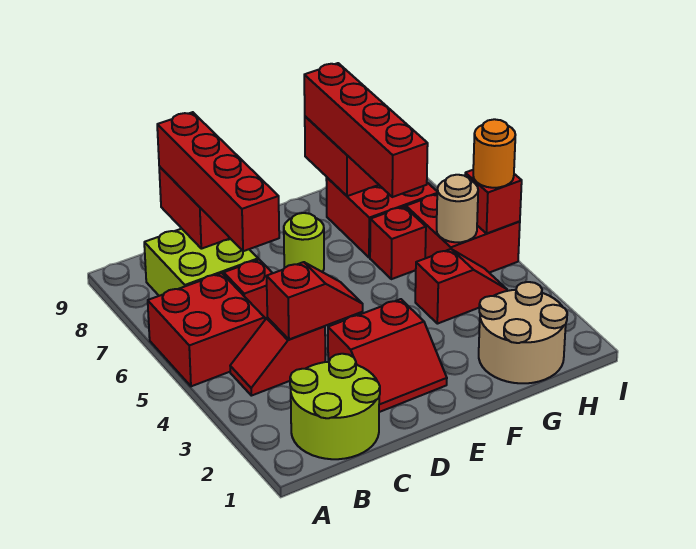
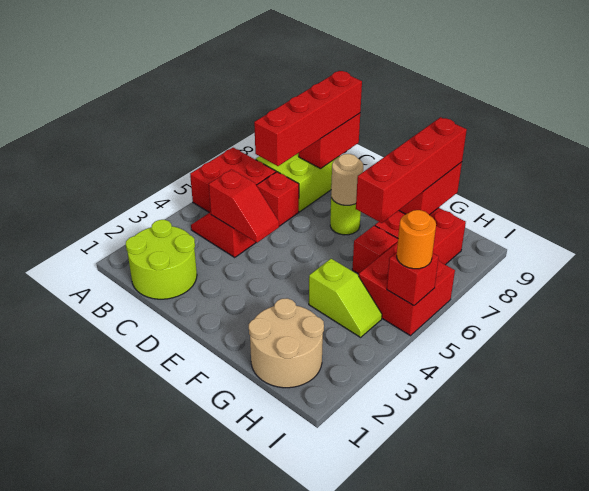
red slope D2:E3 level 1 top 3 -> none
red slope G4:H4 level 1 top G -> lime slope G4:H4 level 1 top G
tan round brick H5 level 2 -> tan round brick E7 level 2

